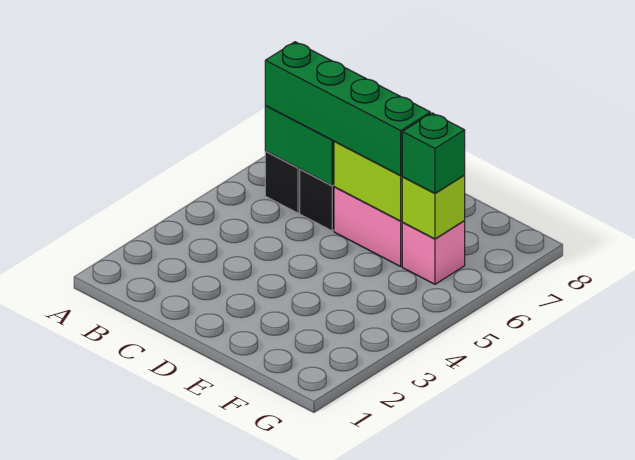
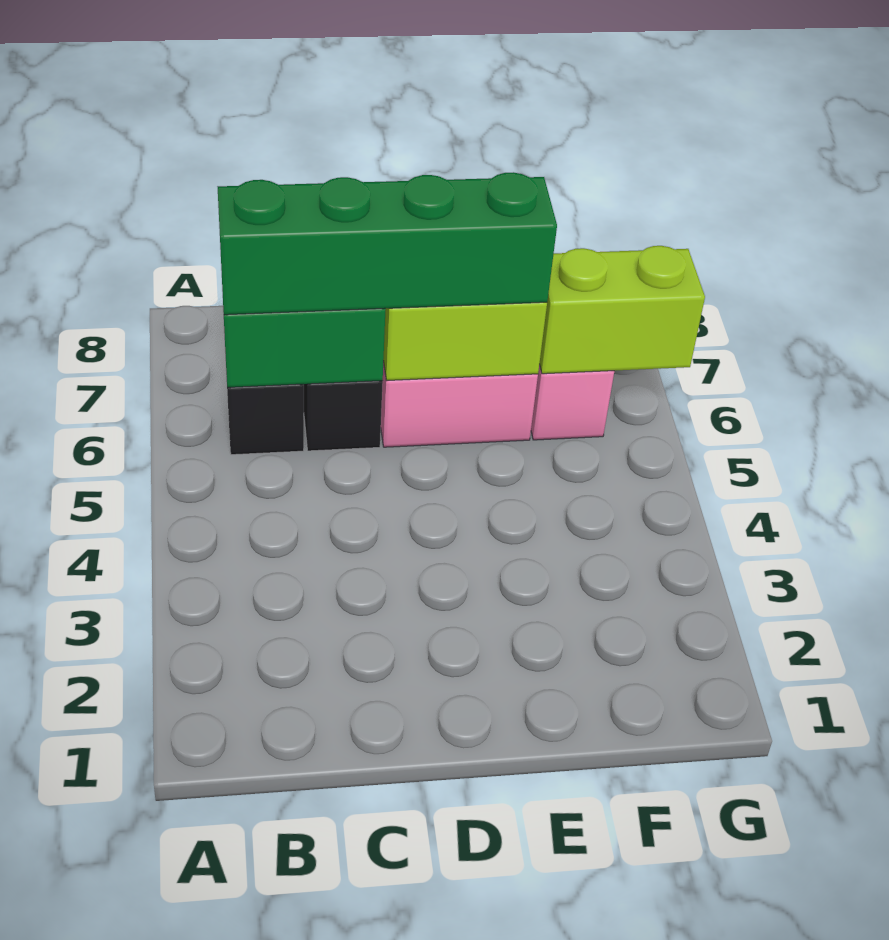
lime brick F6 level 2 -> lime brick F6:G6 level 2
green brick F6 level 3 -> none

